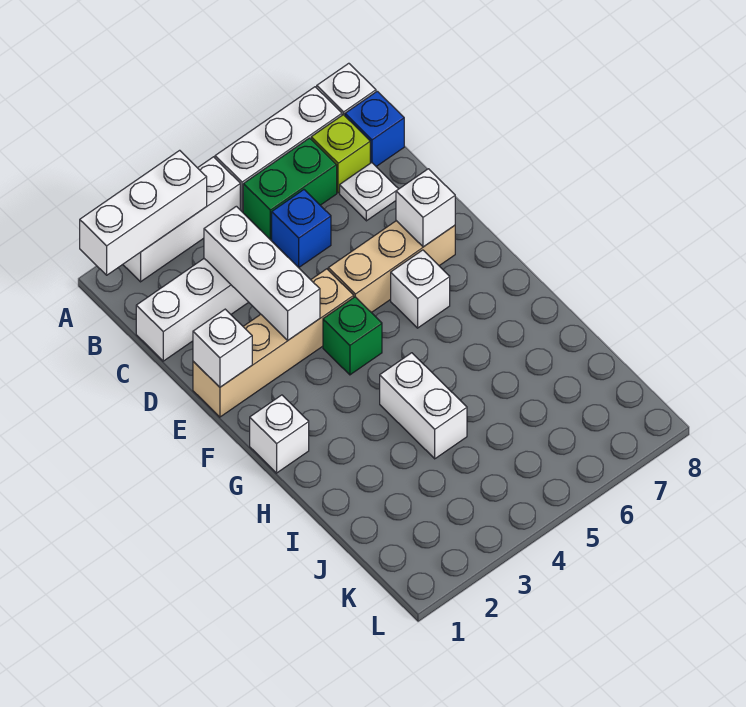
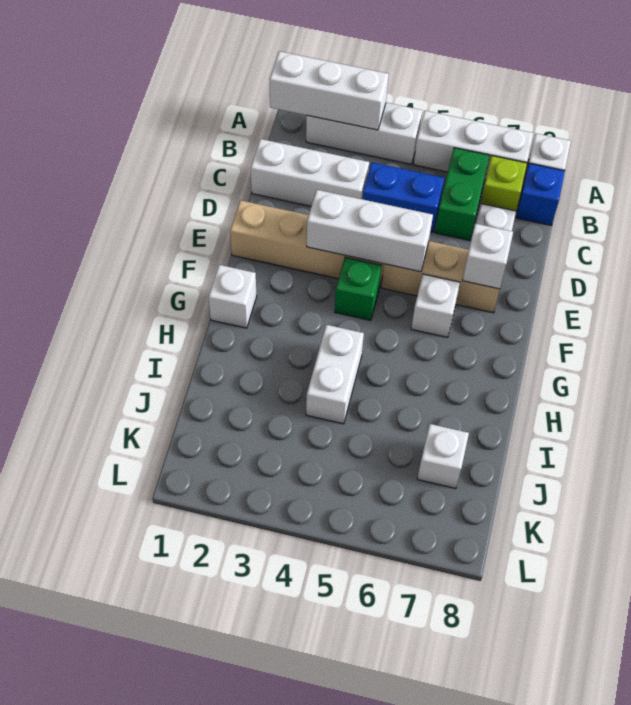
green brick B5:B6 level 1 -> green brick B6:C6 level 1
white brick C3:E3 level 2 -> white brick E3:E5 level 2
blue brick C5 level 1 -> blue brick C4:C5 level 1
white brick E1 level 2 -> white brick J7 level 1

